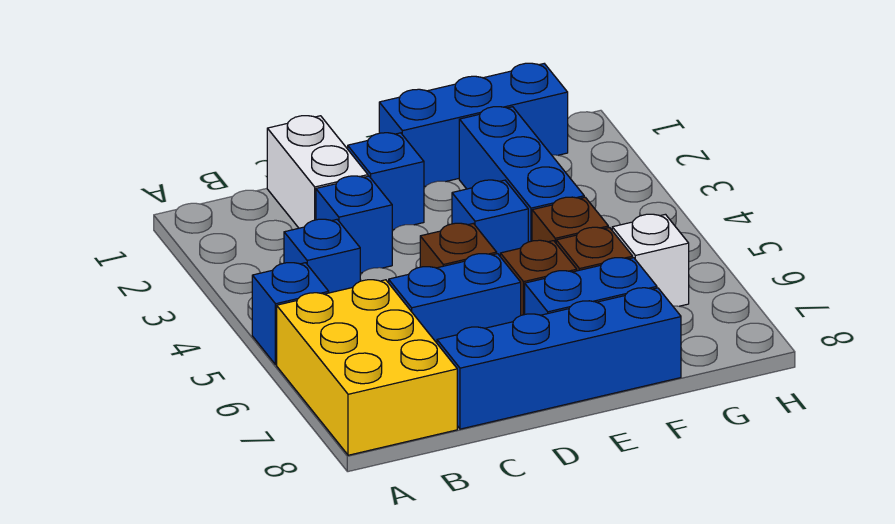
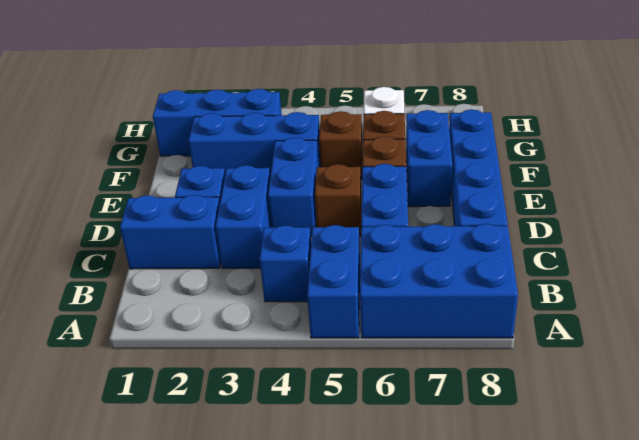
blue brick A5 level 1 -> blue brick A5:B5 level 1
yellow brick A6:B8 level 1 -> blue brick A6:B8 level 1
white brick C1:C2 level 1 -> blue brick C1:C2 level 1
blue brick C3 level 1 -> blue brick C3:D3 level 1
blue brick E1:G1 level 1 -> blue brick G1:G3 level 1
blue brick E4 level 1 -> blue brick D4:E4 level 1

